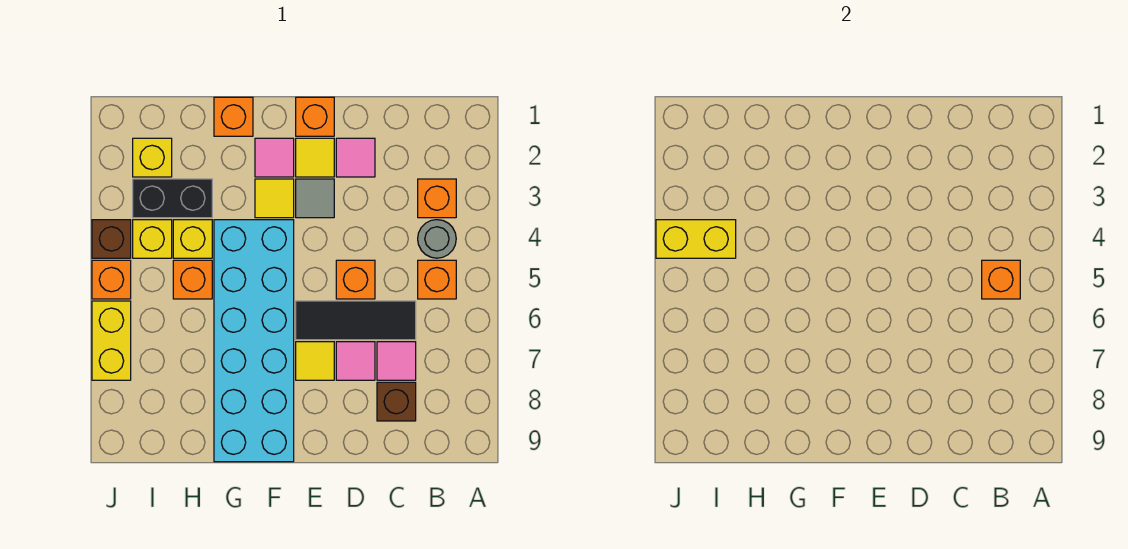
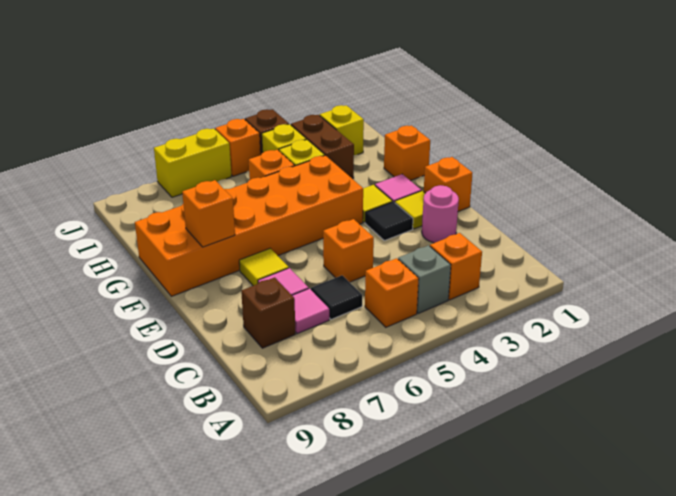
grey round brick B4 level 1 -> grey brick B4 level 1
orange brick B5 level 2 -> orange brick F8 level 2
black tile C6:E6 level 1 -> black tile C6 level 1
pink tile D2 level 1 -> pink round brick D2 level 1
grey tile E3 level 1 -> black tile E3 level 1
cyan brick F4:G9 level 1 -> orange brick F4:G9 level 1
black brick H3:I3 level 1 -> brown brick H3:I3 level 1
yellow brick I4:J4 level 2 -> none

